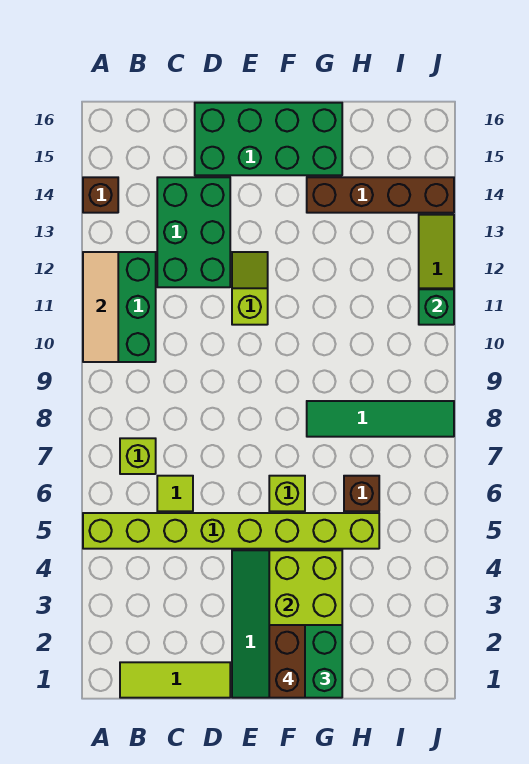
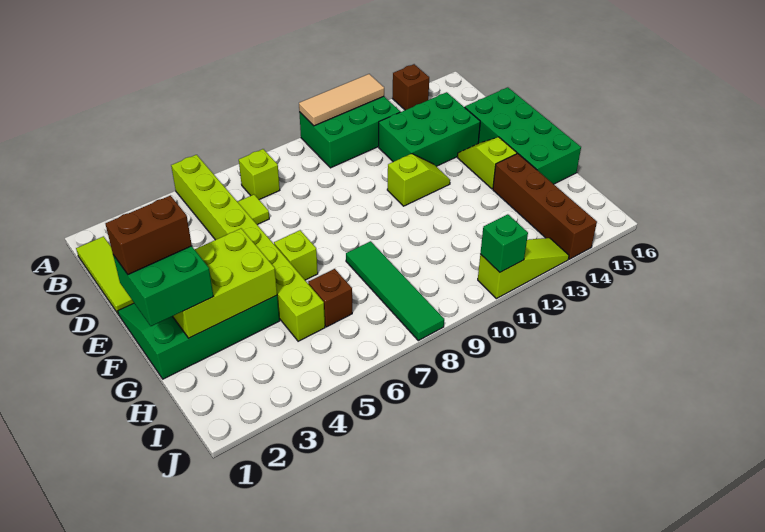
none -> lime slope E14:F14 level 1 top F

